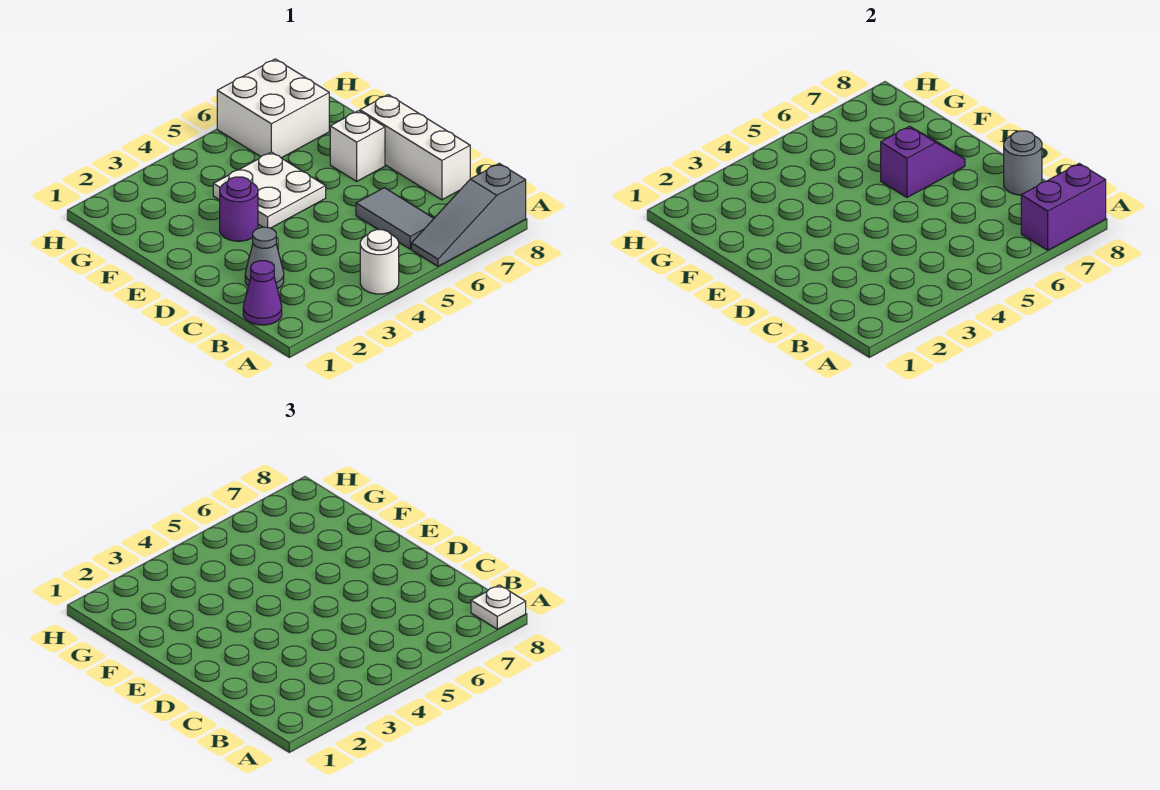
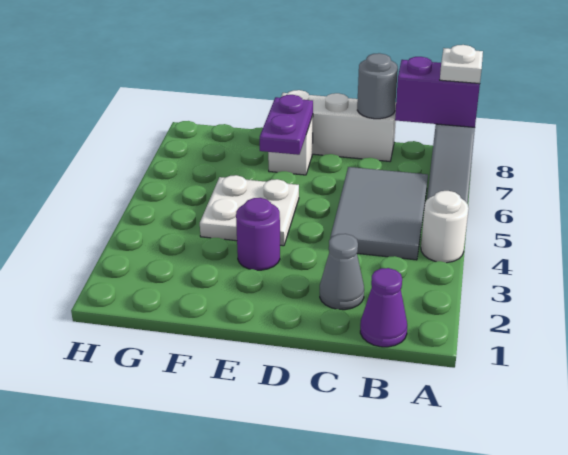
purple brick A7:A8 level 2 -> purple brick A8:B8 level 2
grey tile B6:C6 level 1 -> grey tile B4:C6 level 1
purple slope E6:E7 level 2 top 6 -> purple plate E6:E7 level 2
white brick G6:H7 level 1 -> none

